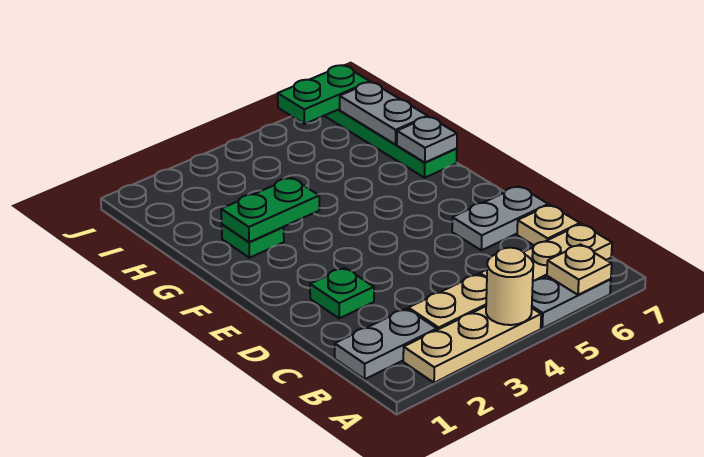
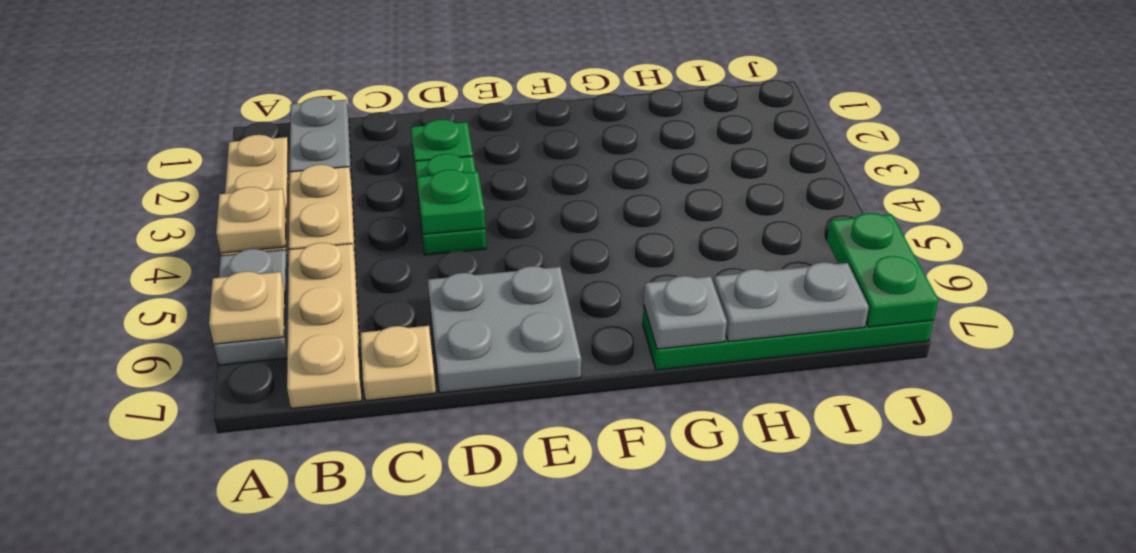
tan round brick A4 level 2 -> tan plate A4 level 2
grey plate D6:D7 level 1 -> grey plate D6:E7 level 1
green plate G2 level 1 -> green plate D4 level 2
green plate G2:G3 level 2 -> green plate D3:D4 level 1

